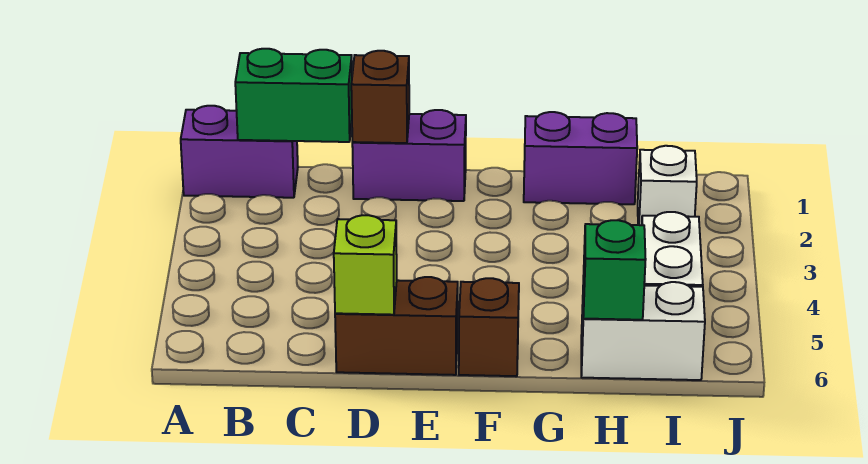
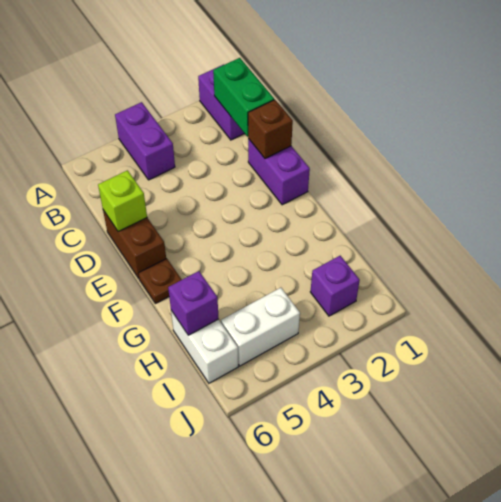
brown brick F6 level 1 -> brown plate F6 level 1
purple brick G1:H1 level 1 -> purple brick A4:B4 level 1
green brick H6 level 2 -> purple brick H6 level 2
white brick I2 level 1 -> purple brick I2 level 1

